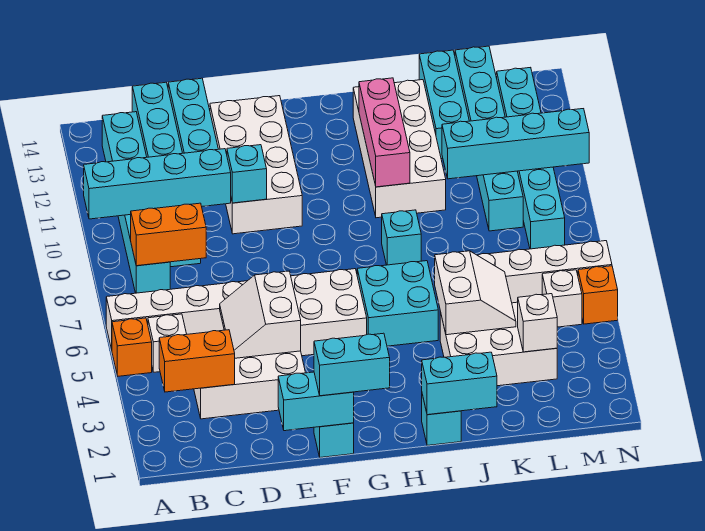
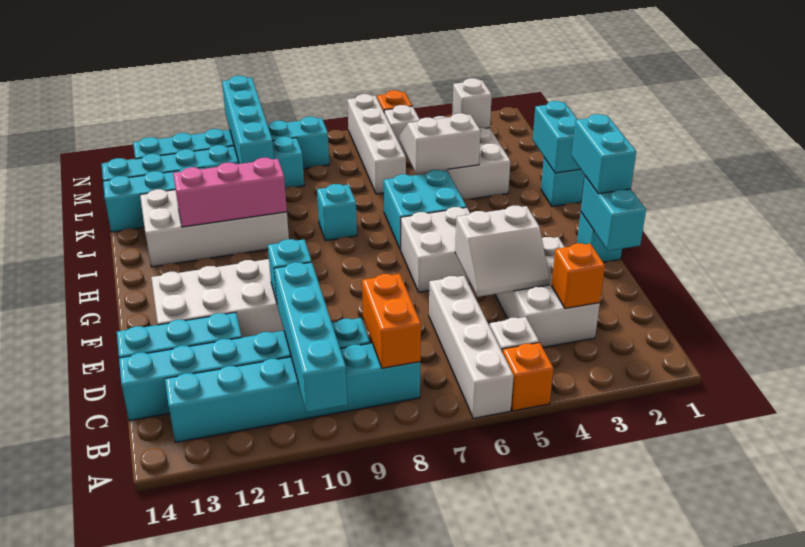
orange brick B3:C3 level 2 -> orange brick C3 level 2

